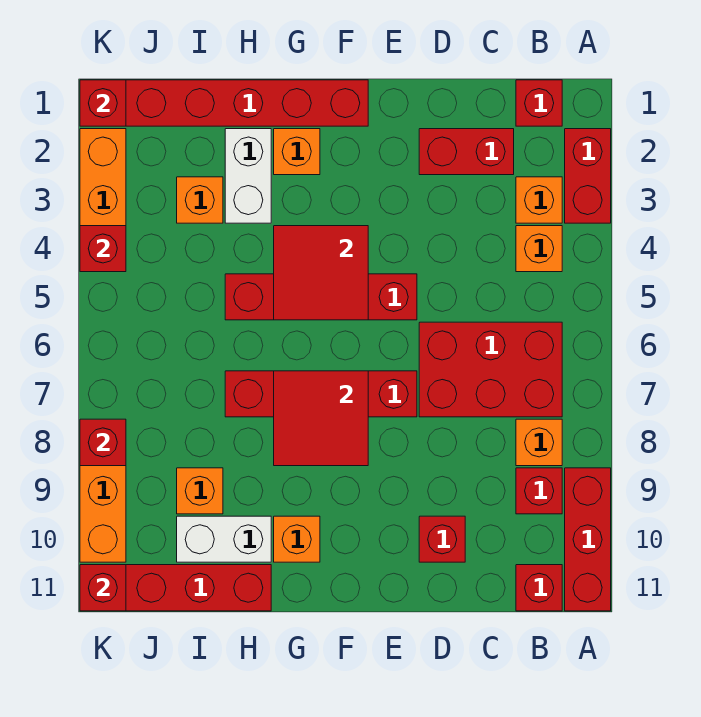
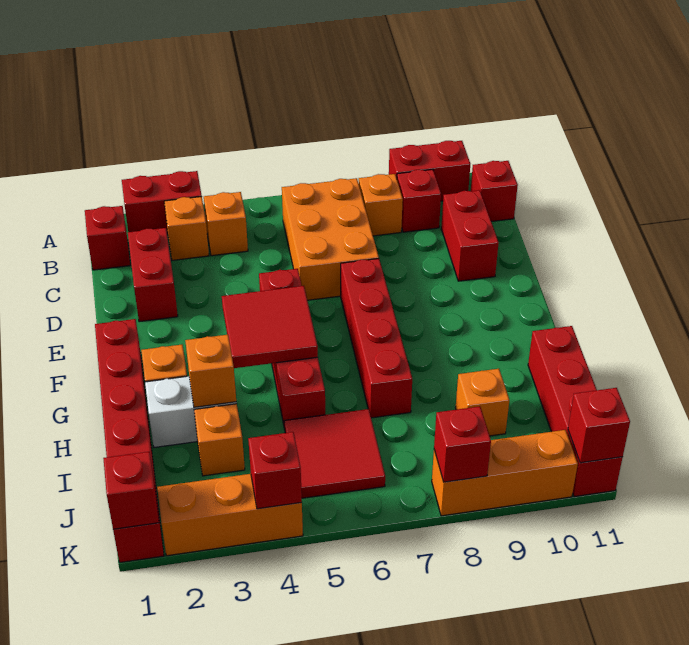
red brick A9:A11 level 1 -> red brick A9:A10 level 1
red brick B6:D7 level 1 -> orange brick B6:D7 level 1
red brick D10 level 1 -> red brick C10:D10 level 1
red tile F7:G8 level 2 -> red tile I5:J6 level 1
orange brick G10 level 1 -> orange brick H3 level 2
white brick H10:I10 level 1 -> none

